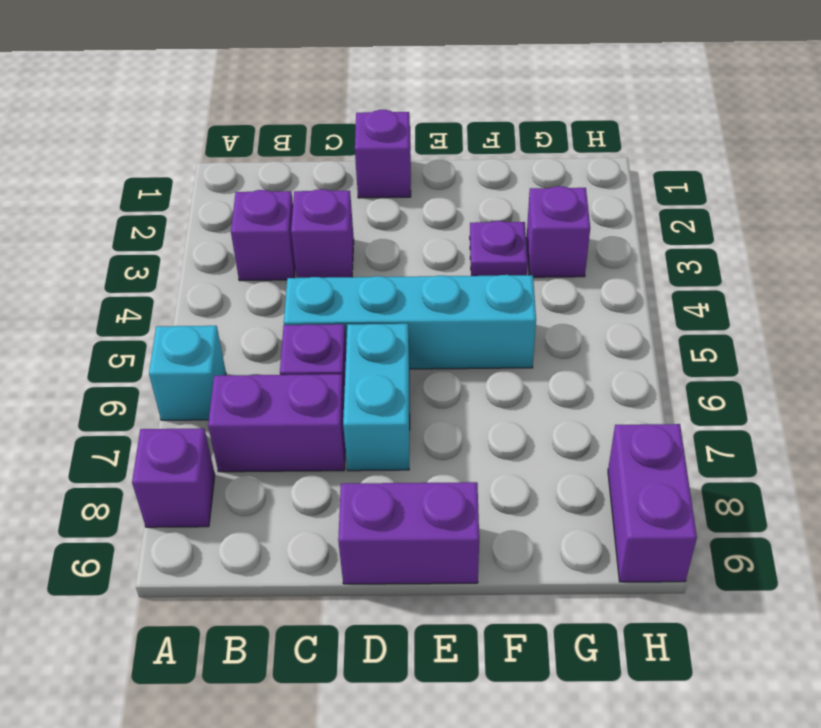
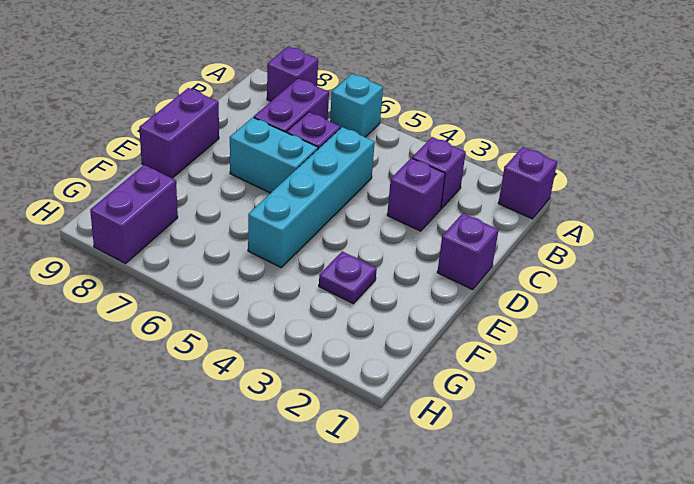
purple brick G3 level 1 -> purple brick A1 level 1
purple brick H8:H9 level 1 -> purple brick G8:H8 level 1

